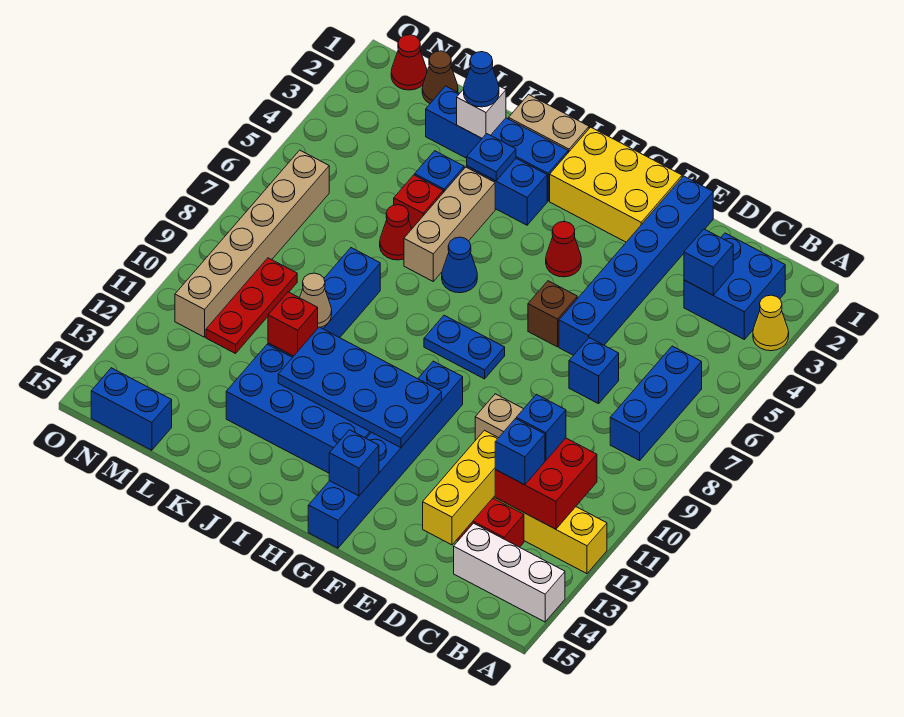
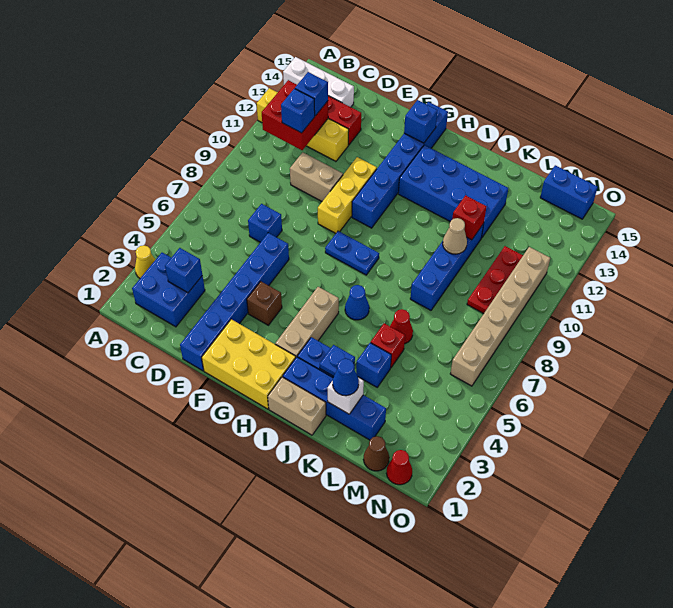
blue brick B6:B8 level 1 -> none
yellow brick D12:D14 level 2 -> yellow brick F9:F11 level 1
brown brick F6 level 1 -> brown brick F4 level 1
red cone G4 level 1 -> none
blue plate G11:J12 level 2 -> none
tan brick J4:J6 level 1 -> tan brick H3:H5 level 1

